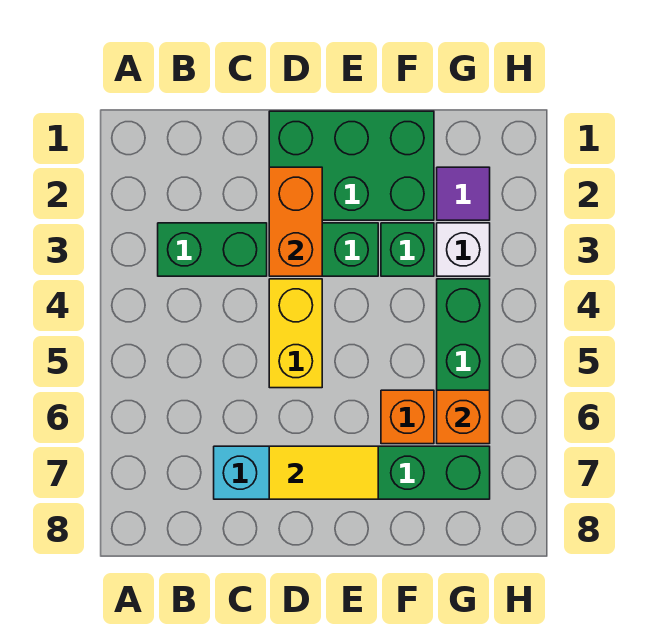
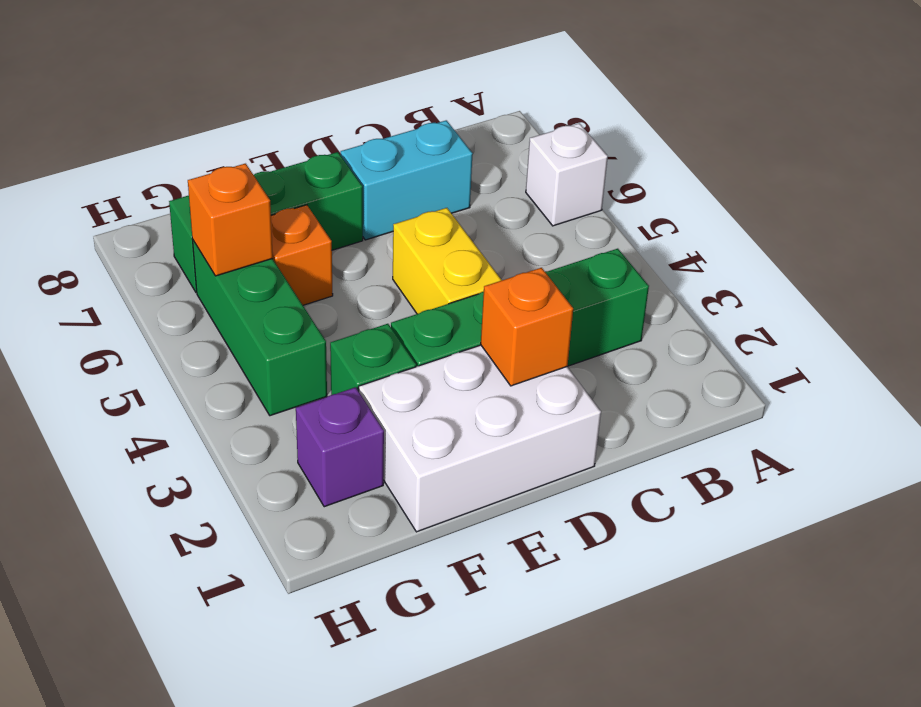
green brick D1:F2 level 1 -> white brick D1:F2 level 1
orange brick D2:D3 level 2 -> orange brick D2 level 2
yellow tile D7:E7 level 2 -> none
purple tile G2 level 1 -> purple brick G2 level 1
white brick G3 level 1 -> white brick A6 level 1

